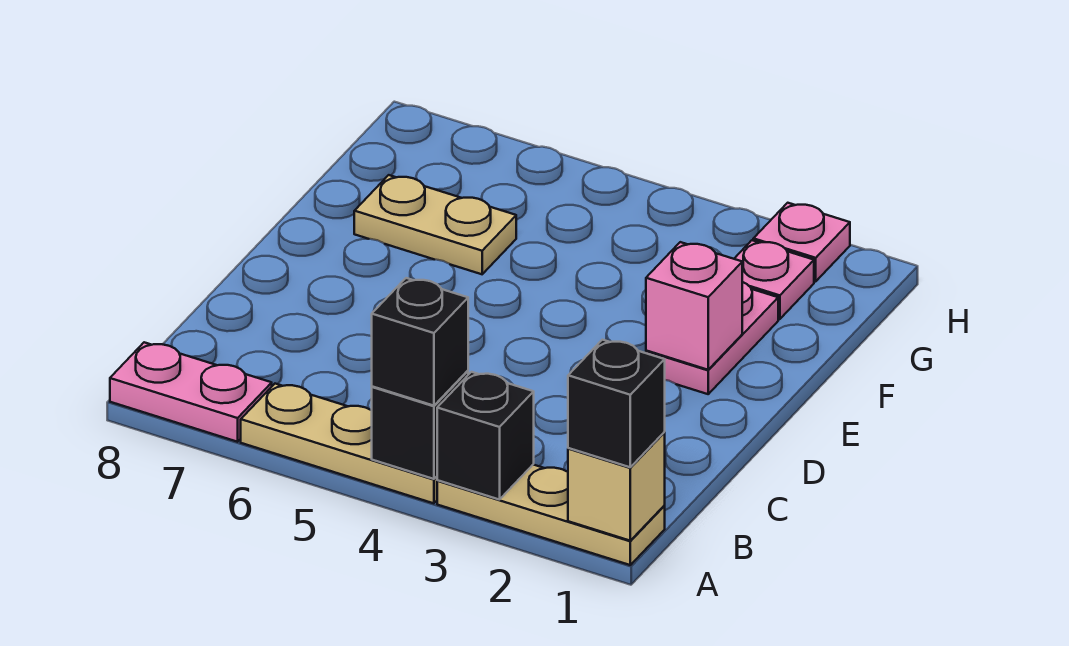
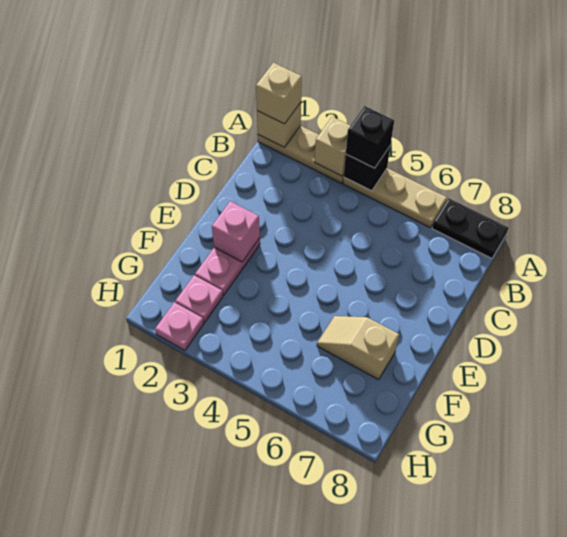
black brick A1 level 3 -> tan brick A1 level 3
black brick A3 level 2 -> tan brick A3 level 2
pink plate A7:A8 level 1 -> black plate A7:A8 level 1
tan plate F6:F7 level 1 -> tan slope F6:F7 level 1 top 7

